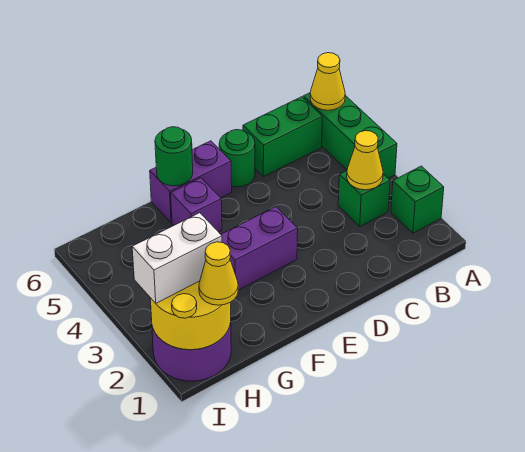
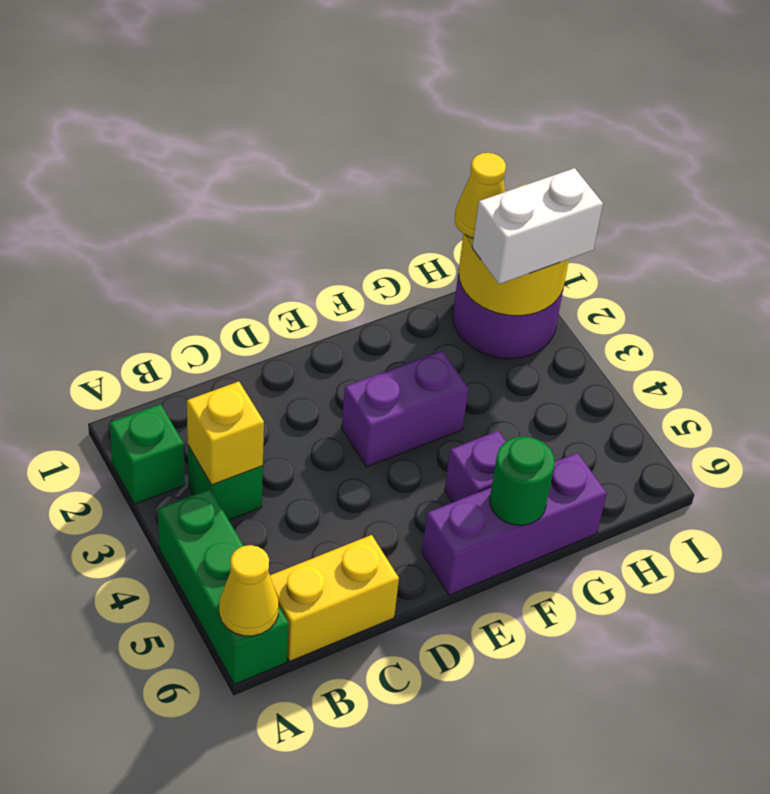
yellow cone B3 level 2 -> yellow brick B3 level 2
green brick B6:C6 level 1 -> yellow brick B6:C6 level 1
green round brick D6 level 1 -> none
purple brick E6:F6 level 1 -> purple brick E6:G6 level 1

